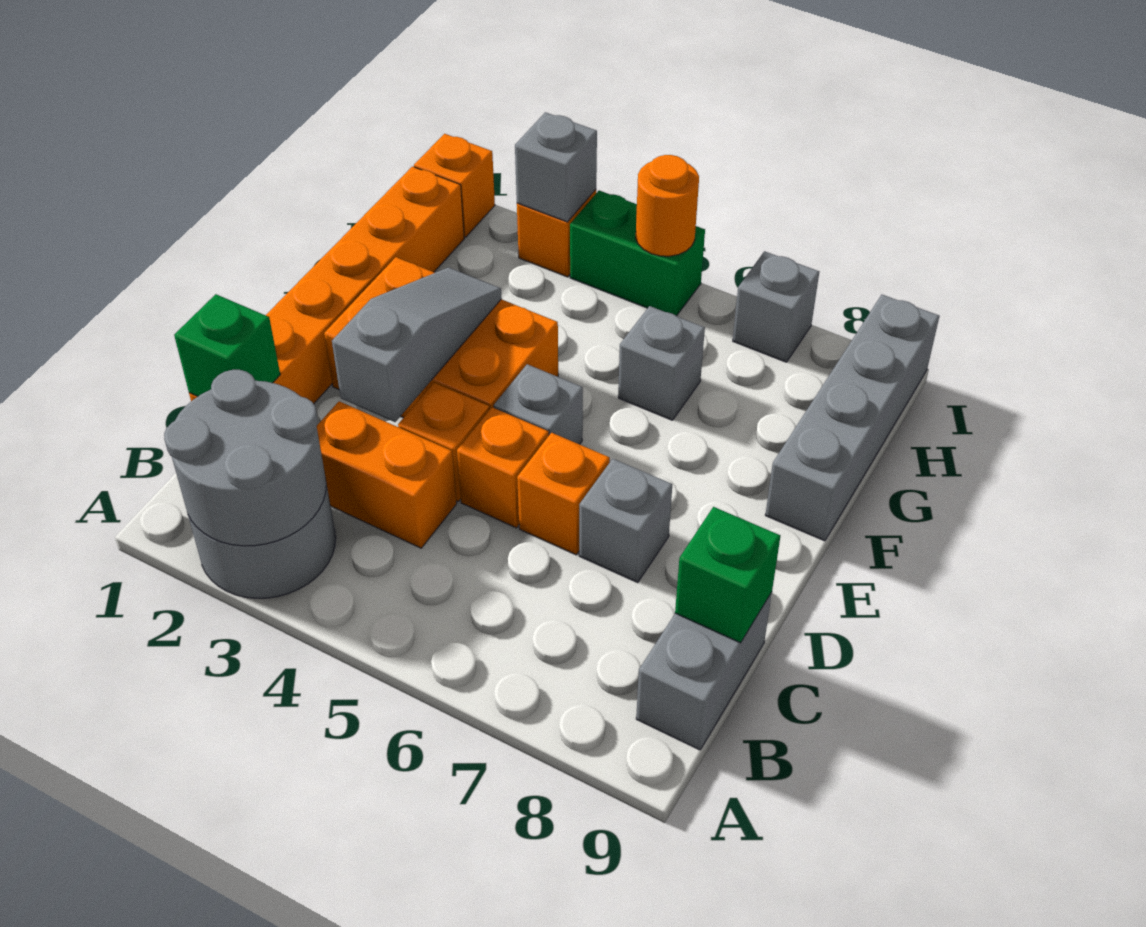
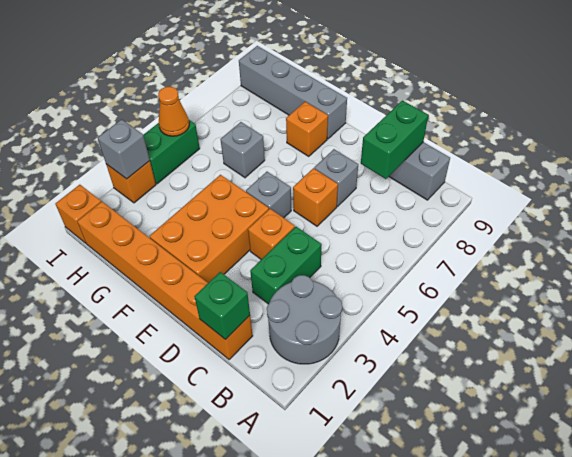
grey round brick A2:B3 level 2 -> none
orange brick C3:C4 level 1 -> green brick C3:C4 level 1
green brick C9 level 2 -> green brick C8:C9 level 2
grey slope D3:F3 level 2 top D -> none
orange brick D5 level 1 -> orange brick F8 level 1
orange round brick I5 level 2 -> orange cone I5 level 2
grey brick I7 level 1 -> none

